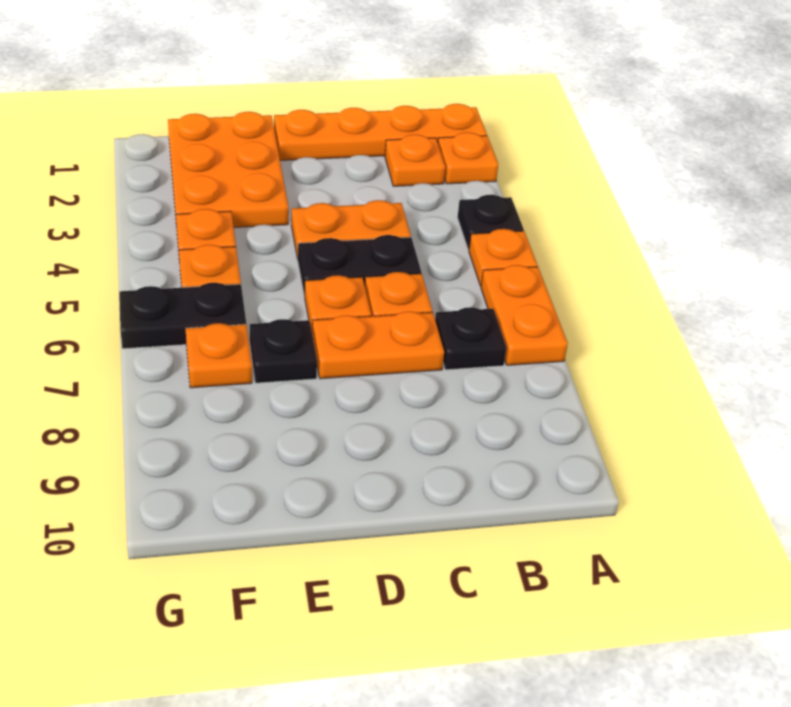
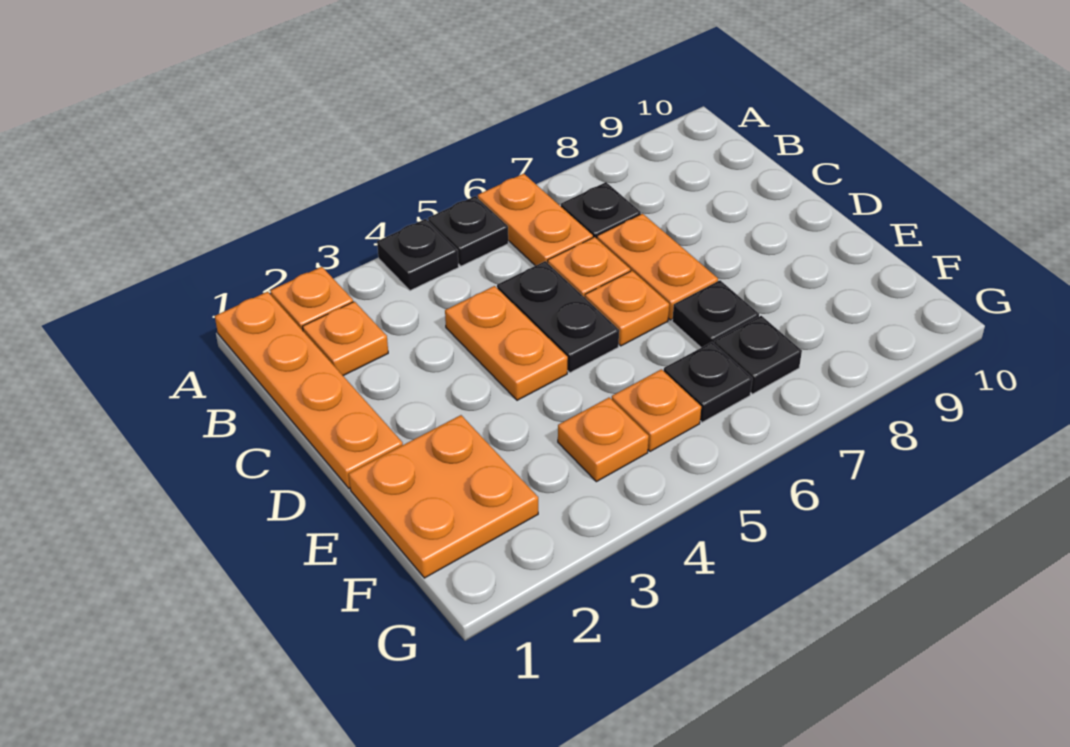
orange plate A5 level 1 -> black plate A5 level 1
orange plate A6:A7 level 1 -> orange plate A6:B6 level 1
orange plate E1:F3 level 1 -> orange plate E1:F2 level 1
black plate F6:G6 level 1 -> black plate F6 level 1
orange plate F7 level 1 -> black plate F7 level 1

